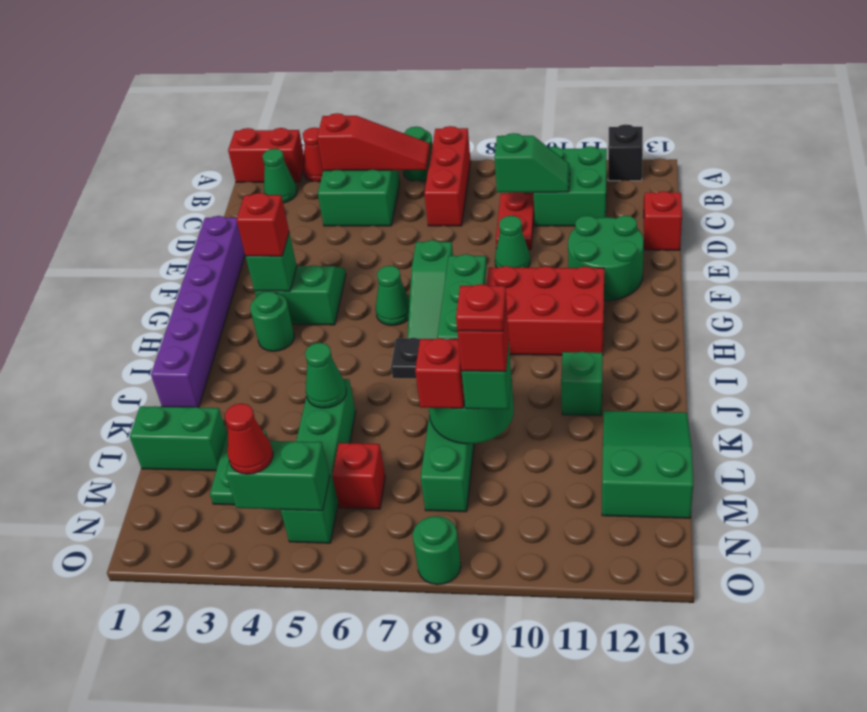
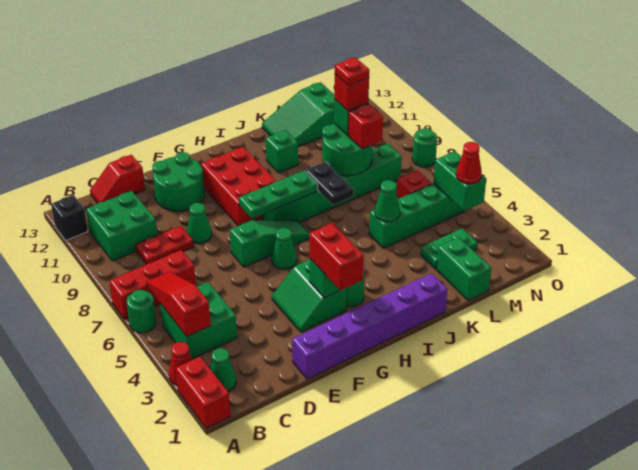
green slope C9:C10 level 2 top 9 -> none
red brick G3 level 3 -> red brick G2:G3 level 3

